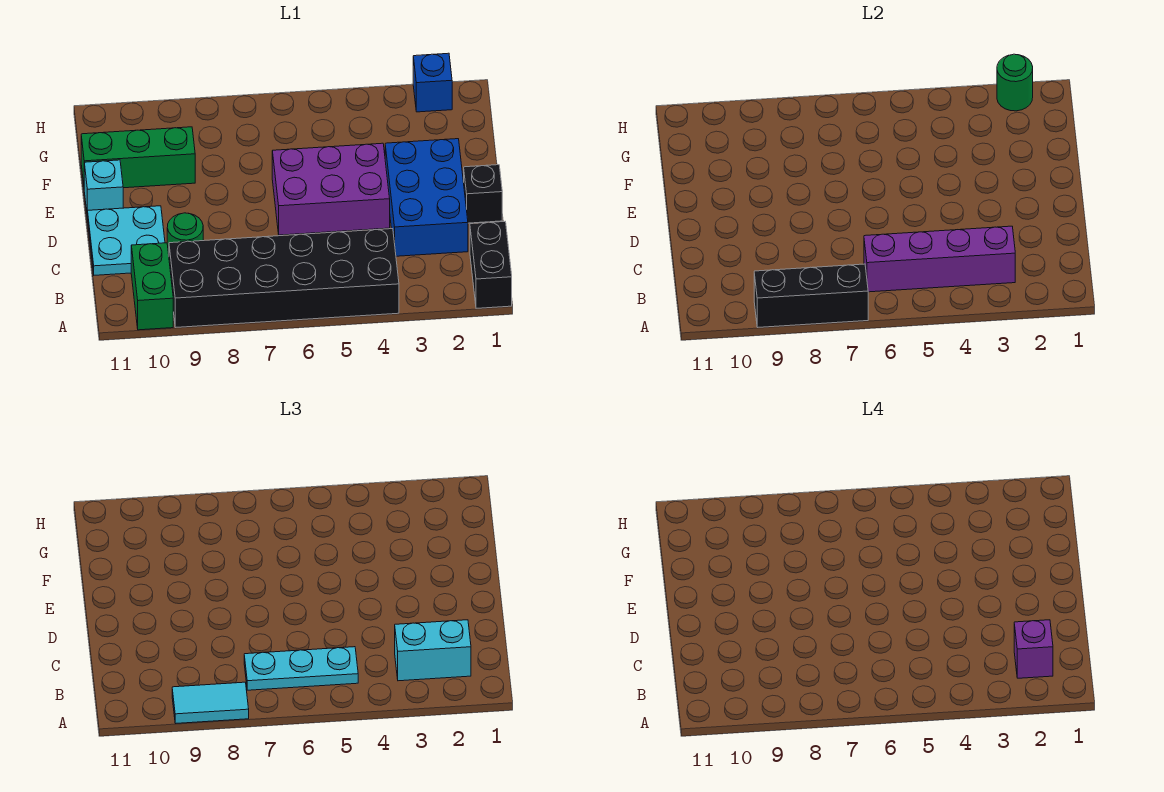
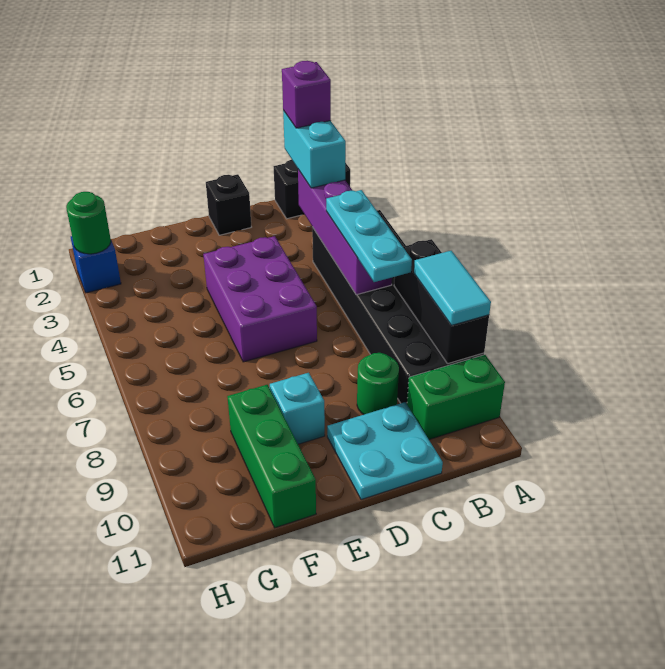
blue brick C2:E3 level 1 -> none
cyan brick E11 level 1 -> cyan brick E9 level 1

